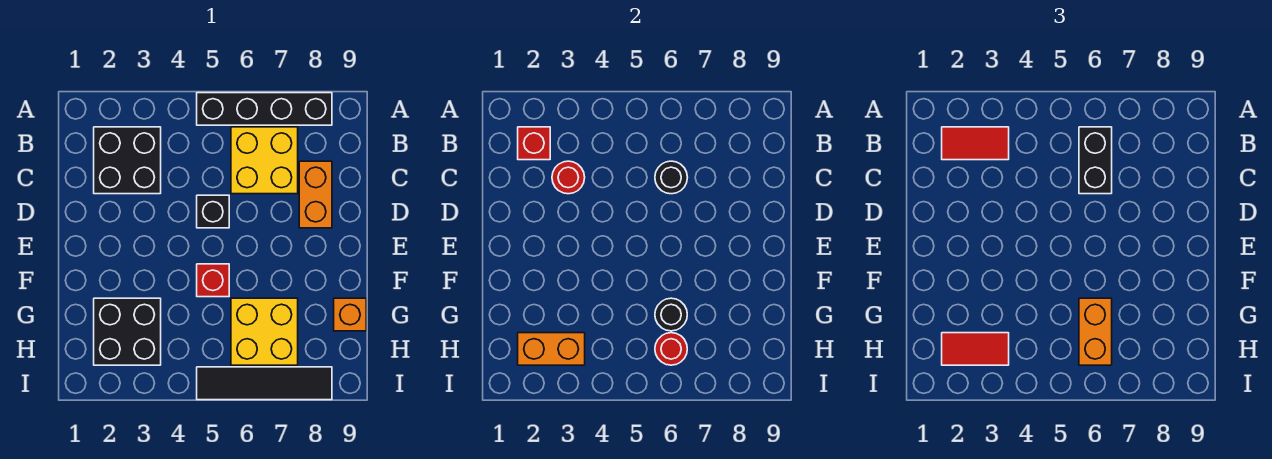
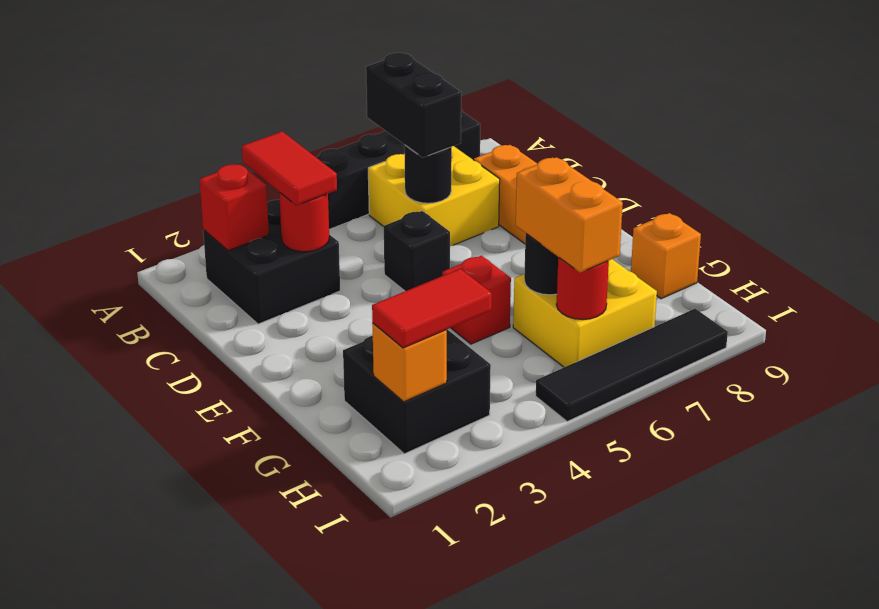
red tile B2:B3 level 3 -> red tile B3:C3 level 3
orange brick H2:H3 level 2 -> orange brick H2 level 2

